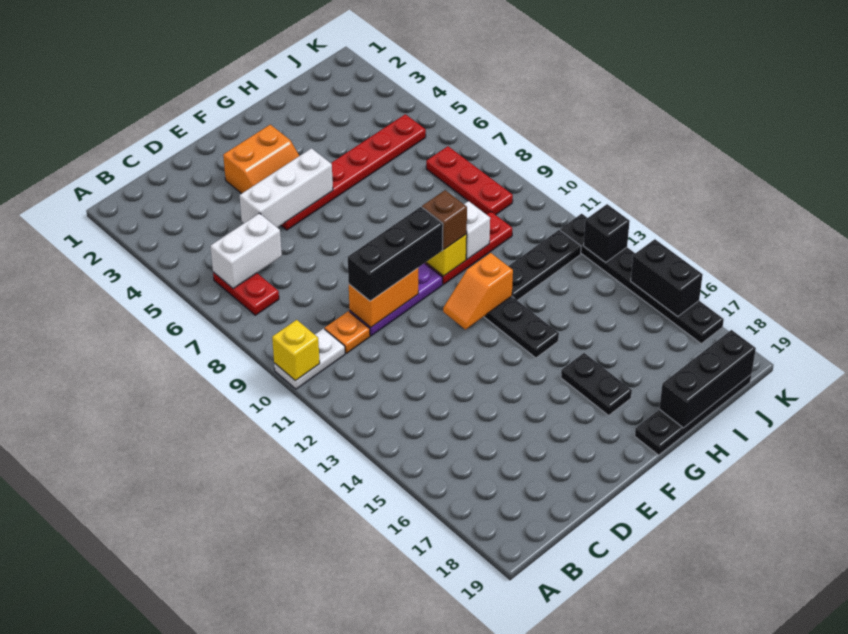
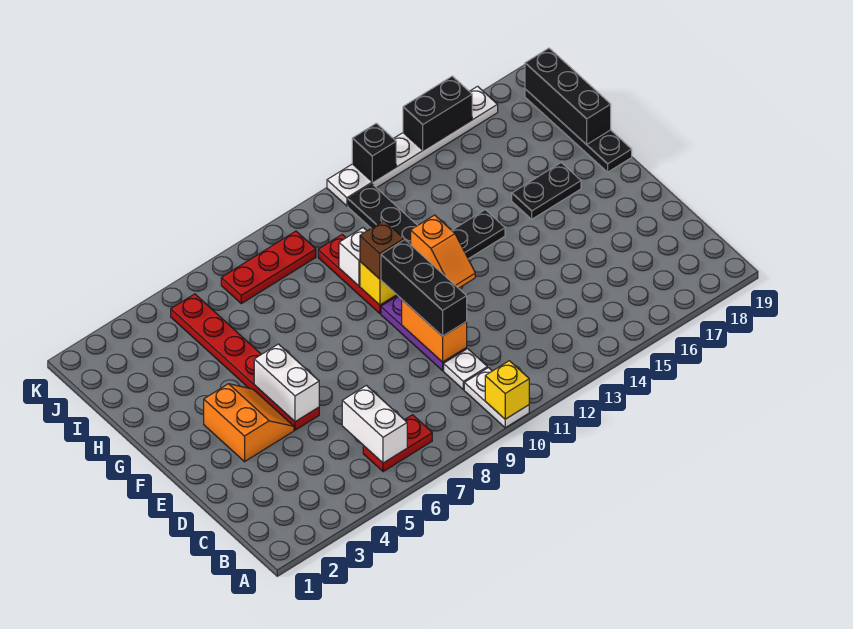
orange plate C10 level 1 -> white plate C10 level 1
white brick D5:F5 level 2 -> white brick E5:F5 level 2
black plate K12:K17 level 1 -> white plate K12:K17 level 1

